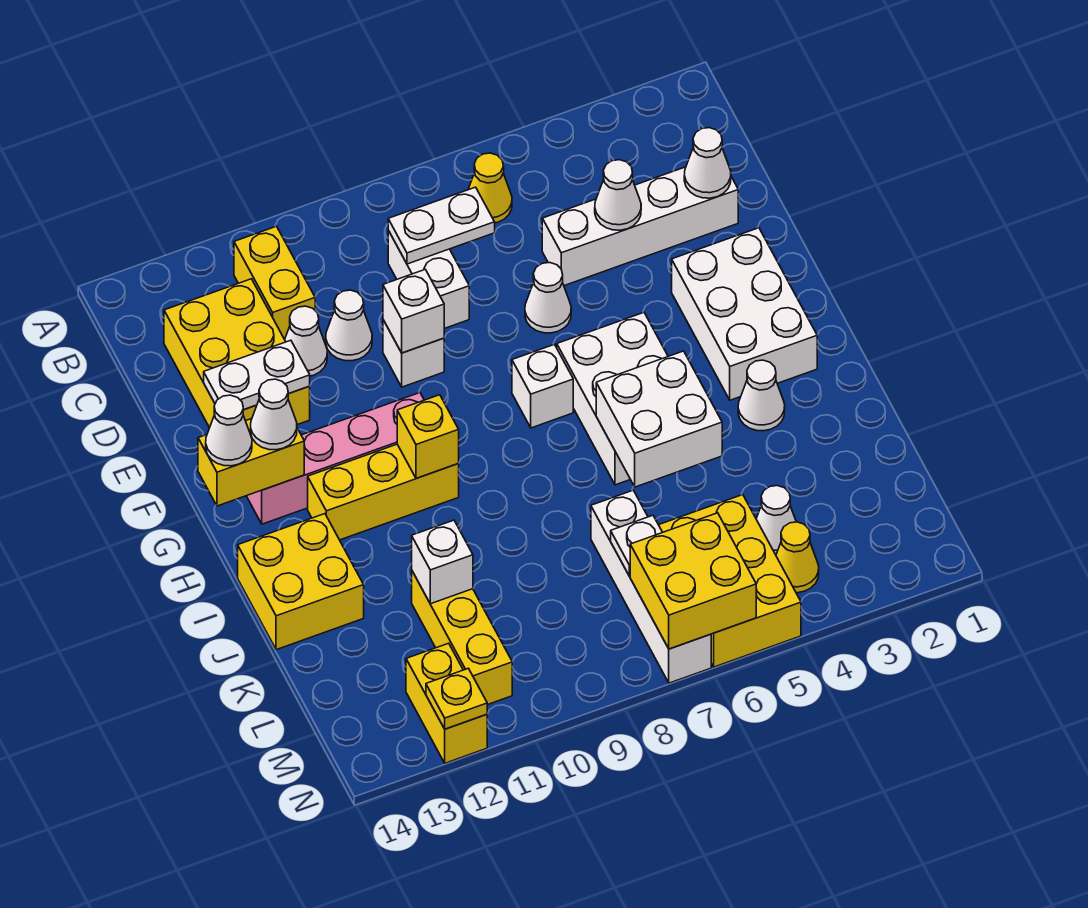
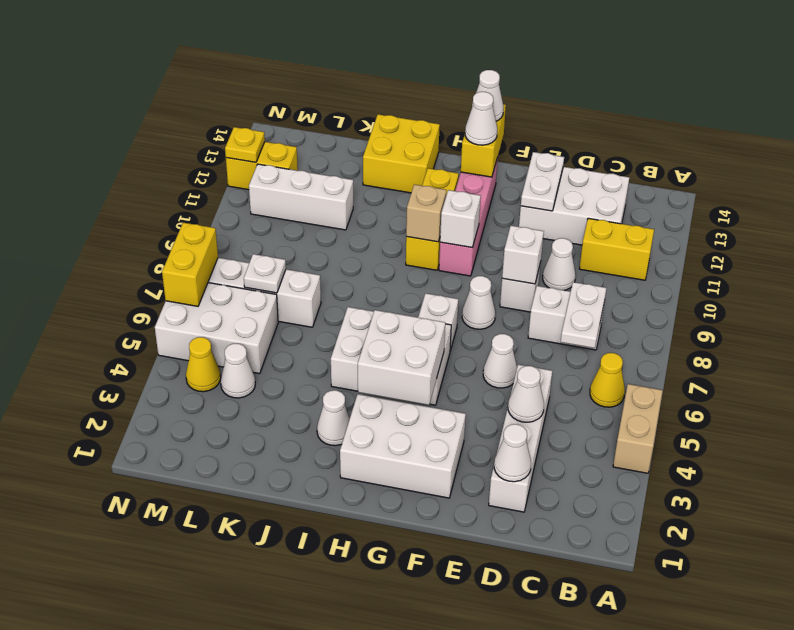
none -> tan brick A4:A5 level 1
yellow brick C12:E13 level 1 -> white brick C12:E13 level 1
white cone D11 level 1 -> white cone F8 level 1
yellow brick H10 level 2 -> tan brick H10 level 2
white brick I5:J6 level 2 -> white brick G4:H5 level 2
yellow brick K11:M11 level 1 -> white brick K11:M11 level 1
white brick K11 level 2 -> white brick G10 level 2
yellow brick L5:N6 level 1 -> white brick L5:N6 level 1
yellow brick M6:N7 level 2 -> yellow brick N6:N7 level 2

